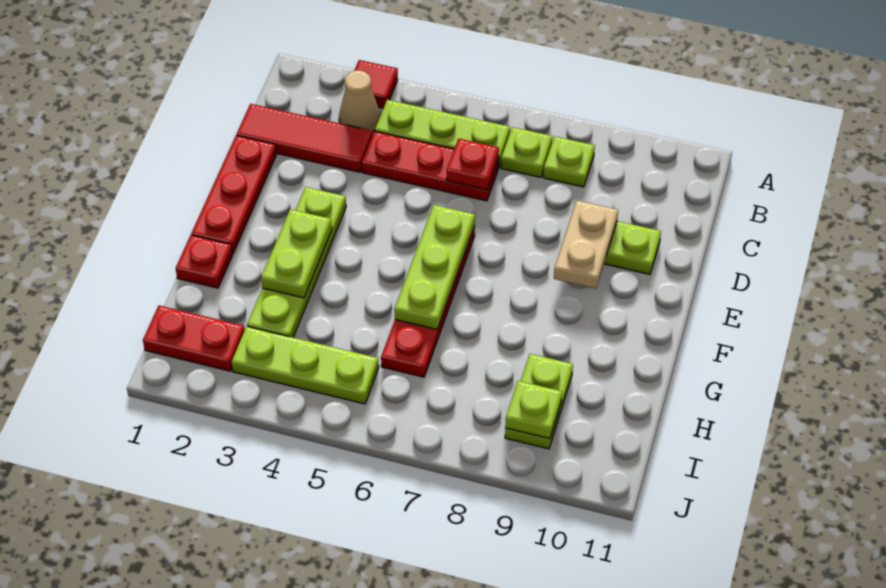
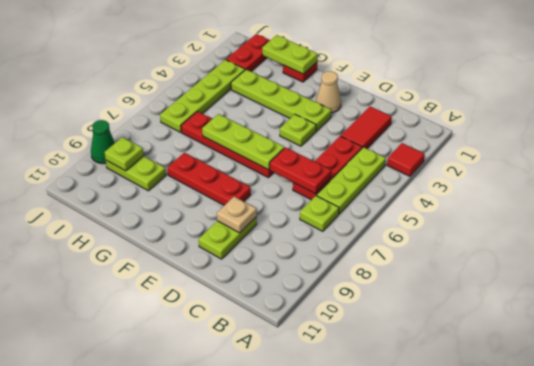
tan cone B3 level 1 -> tan cone E2 level 1
lime plate B8 level 1 -> lime plate E4 level 1
red tile C1:C3 level 1 -> red tile C2:C3 level 1
red plate C6 level 2 -> red plate C6:D6 level 2
red plate D1:F1 level 1 -> red plate E8:G8 level 1
tan plate D9:E9 level 2 -> tan plate D9 level 2
lime plate F3:G3 level 2 -> lime plate G1:H1 level 2
lime plate I3:I5 level 1 -> lime plate I3:I6 level 1
none -> green cone J9 level 1

